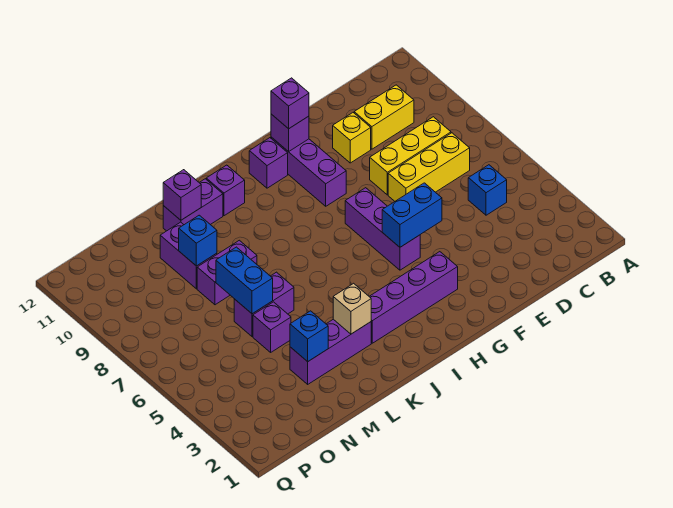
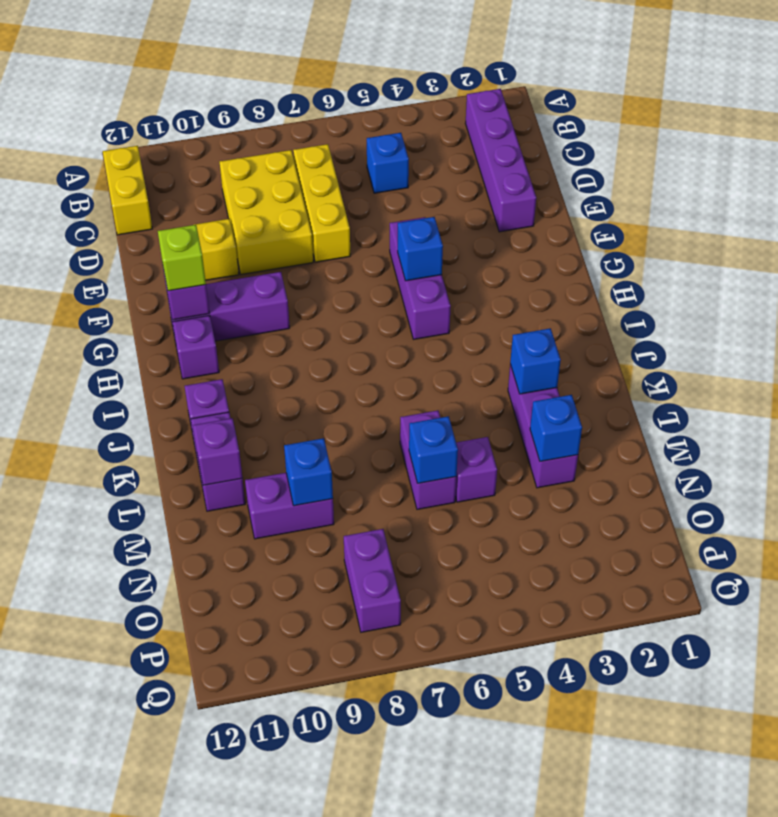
yellow brick C8:E8 level 1 -> yellow brick C8:E9 level 1
yellow brick C10:D10 level 1 -> yellow brick B12:C12 level 1
blue brick F5:G5 level 2 -> blue brick G5 level 2
purple brick G3:J3 level 1 -> purple brick B2:E2 level 1
purple brick G5:G7 level 1 -> purple brick F5:H5 level 1
purple brick G11 level 3 -> lime brick G11 level 3
tan brick K3 level 2 -> blue brick K3 level 2
purple brick L8:M8 level 1 -> purple brick O8:P8 level 1
blue brick M6:M7 level 2 -> blue brick M6 level 2

